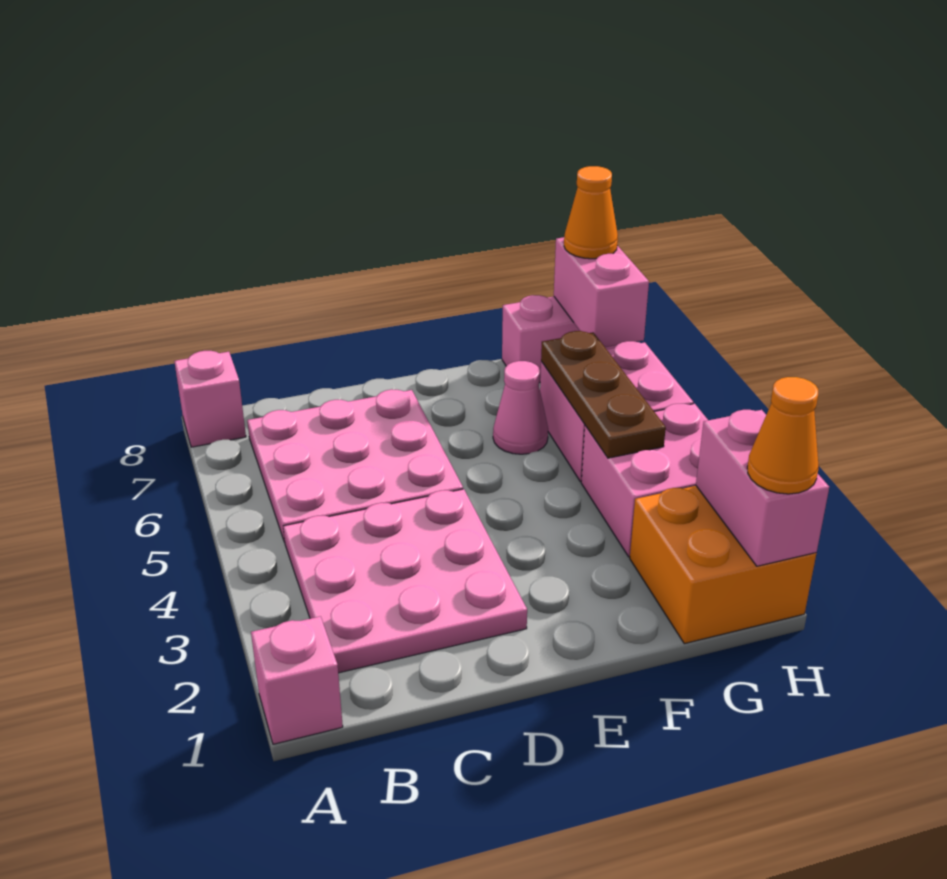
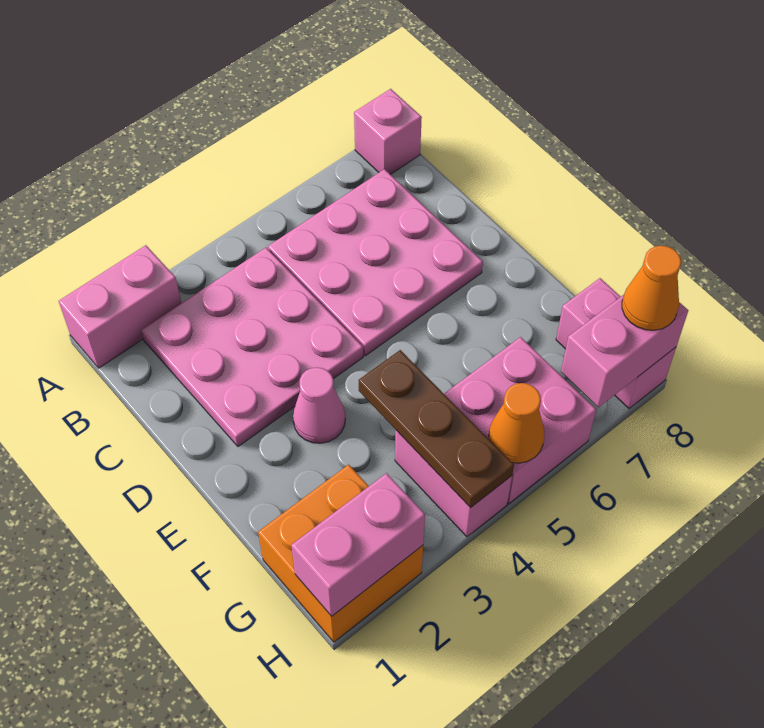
pink brick A1 level 1 -> pink brick A1:A2 level 1
pink cone F6 level 1 -> pink cone E3 level 1
pink brick G3:H4 level 1 -> pink brick G4:H4 level 1
brown plate G4:G6 level 2 -> brown plate F4:H4 level 2
orange cone H1 level 3 -> orange cone H5 level 2

